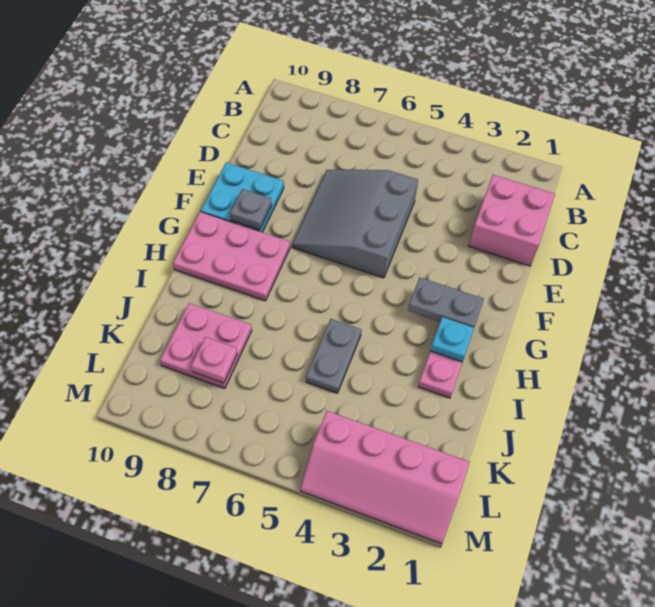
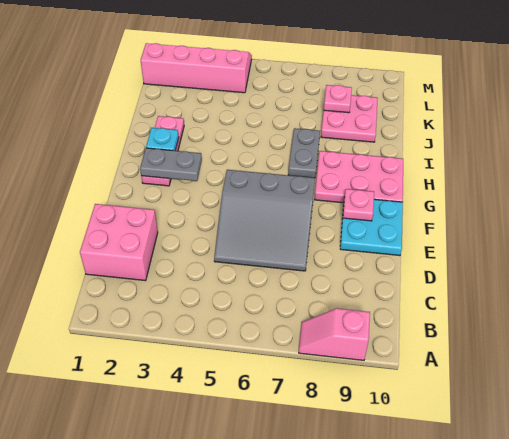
none -> pink slope A8:A9 level 1 top 9
grey slope D5:F7 level 1 top 5 -> grey slope D5:F7 level 1 top F
grey plate F9 level 2 -> pink plate F9 level 2
grey plate I5:J5 level 1 -> grey plate H7:I7 level 1

